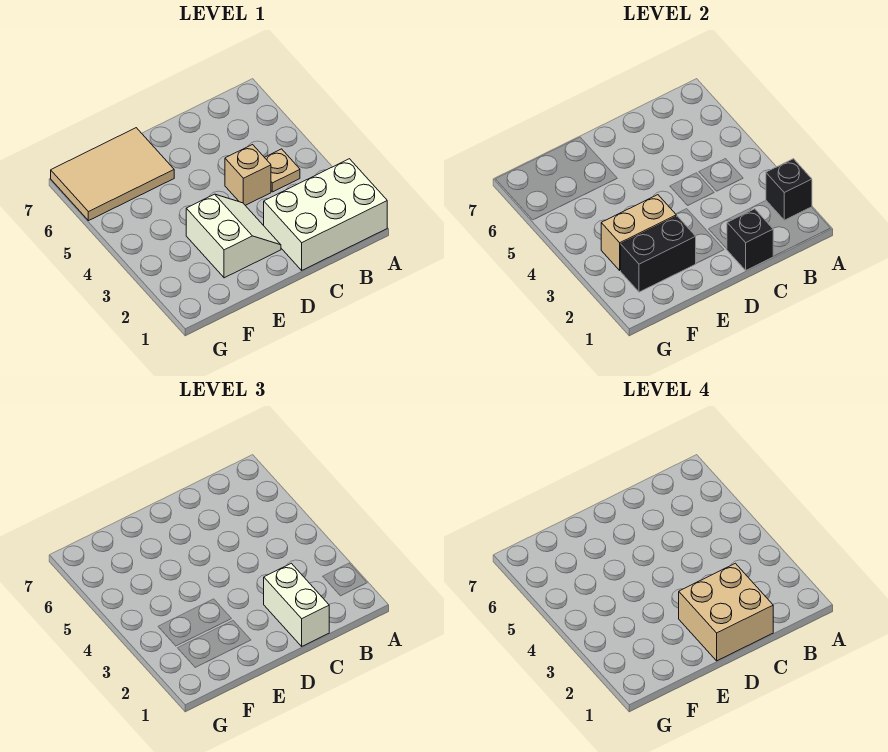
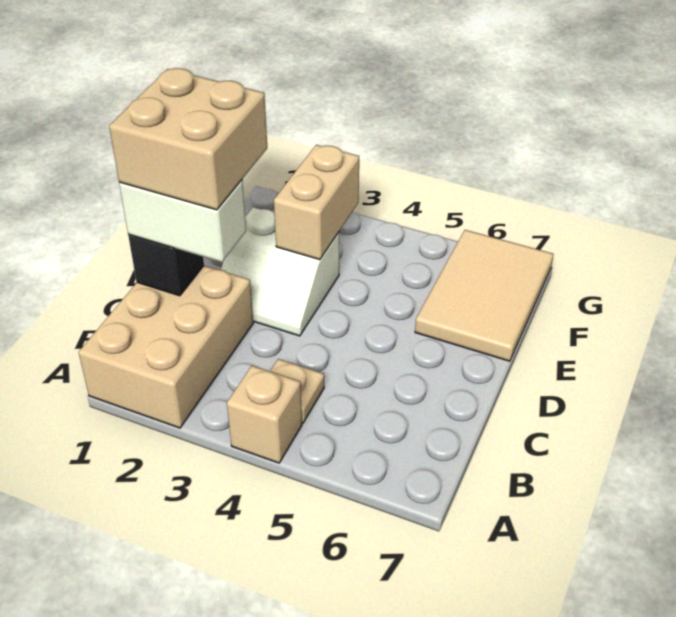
white brick A1:C2 level 1 -> tan brick A1:C2 level 1
black brick A2 level 2 -> none
tan brick C4 level 1 -> tan brick A4 level 1
black brick E2:F2 level 2 -> none

